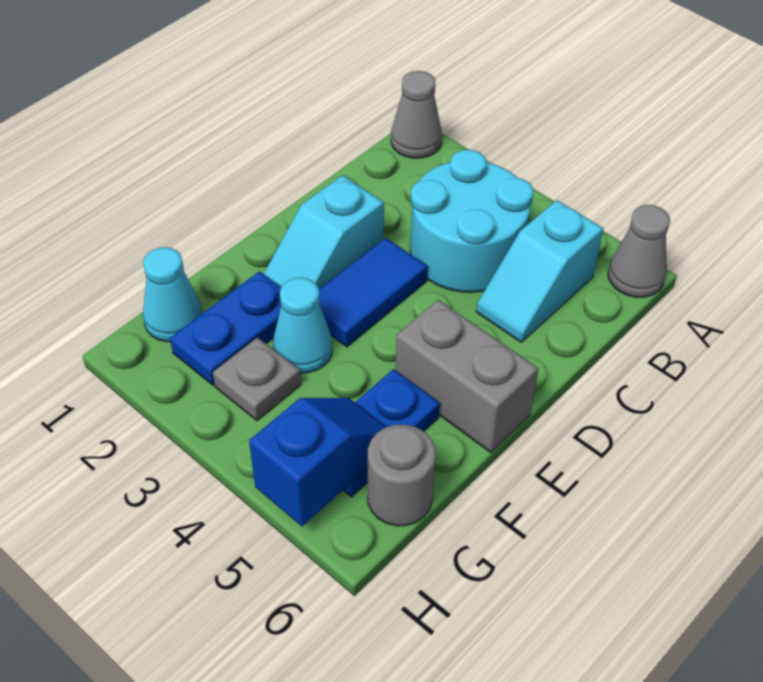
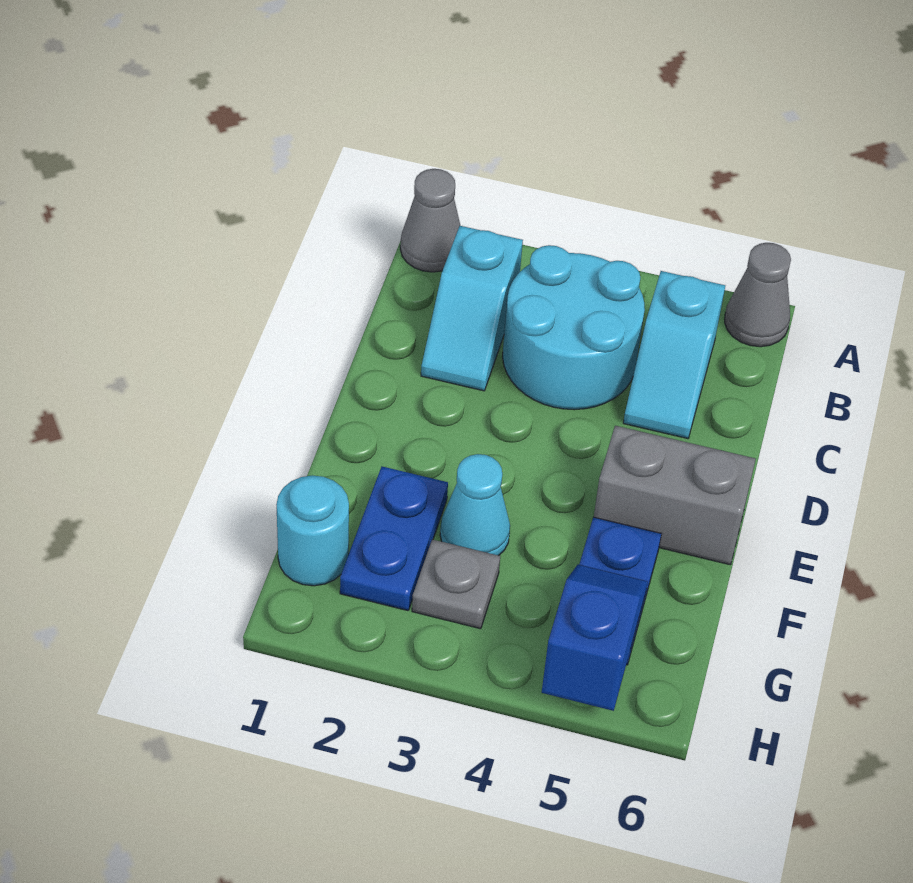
cyan slope D2:E2 level 1 top D -> cyan slope B2:C2 level 1 top B
blue tile D3:E3 level 1 -> none
cyan cone G1 level 1 -> cyan round brick G1 level 1
grey round brick G6 level 1 -> none

